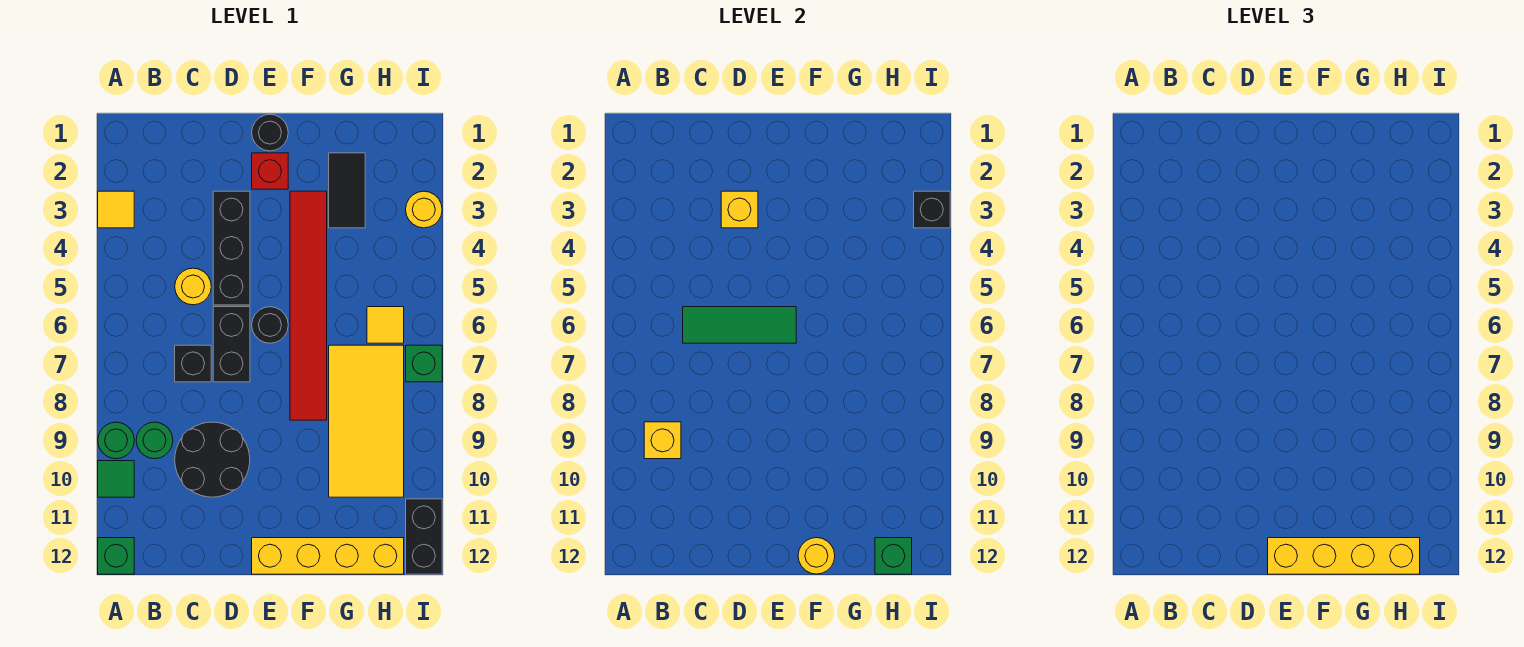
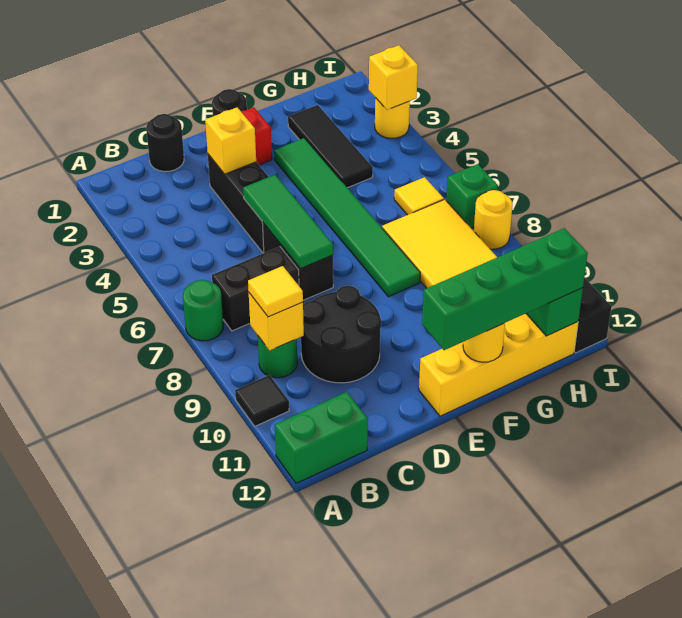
yellow tile A3 level 1 -> yellow tile B9 level 3
green round brick A9 level 1 -> green round brick A7 level 1
green tile A10 level 1 -> black tile A10 level 1
green brick A12 level 1 -> green brick A12:B12 level 1
yellow round brick C5 level 1 -> yellow round brick I8 level 1
green tile C6:E6 level 2 -> green tile D5:D7 level 2
black brick C7 level 1 -> black brick B7:C7 level 1
black round brick E6 level 1 -> black round brick C1 level 1
yellow brick E12:H12 level 3 -> green brick E12:H12 level 3
red tile F3:F8 level 1 -> green tile F3:F8 level 1
black tile G2:G3 level 1 -> black tile G2:G4 level 1
black brick I3 level 2 -> yellow brick I3 level 2

